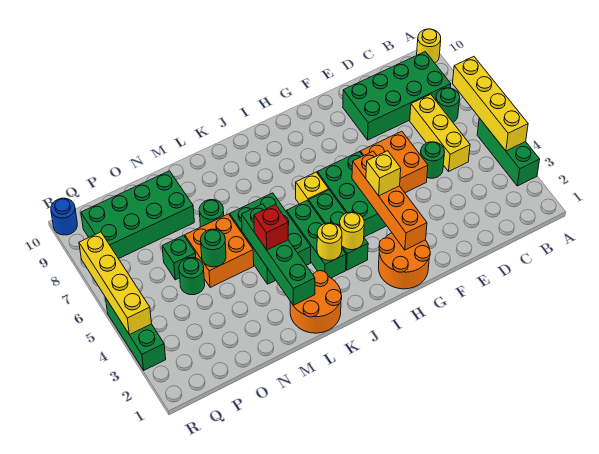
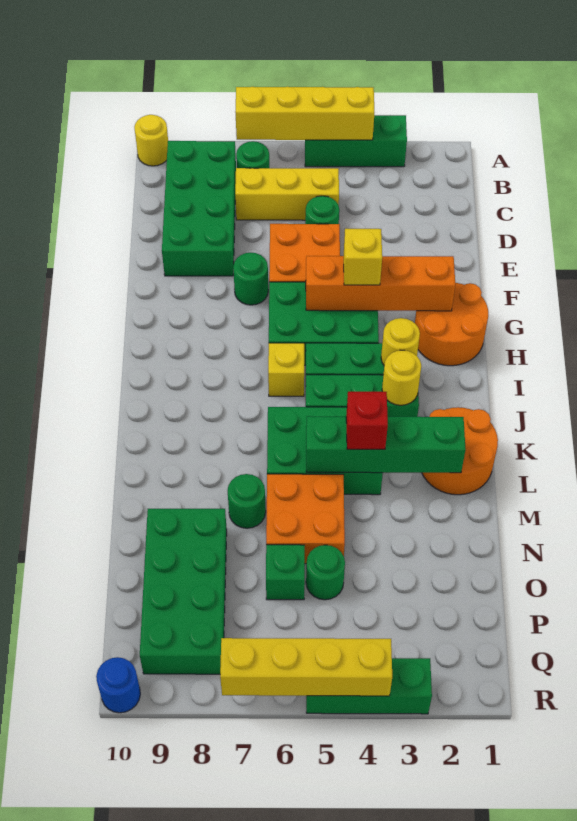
green round brick N5 level 2 -> green round brick F7 level 1

